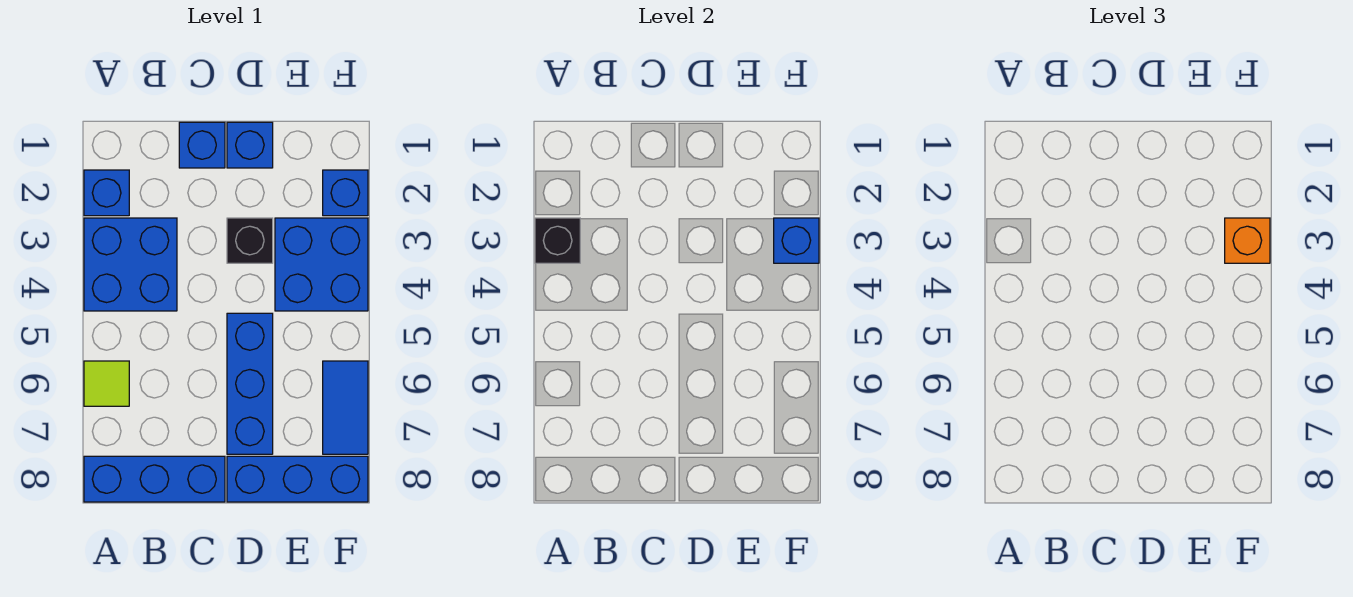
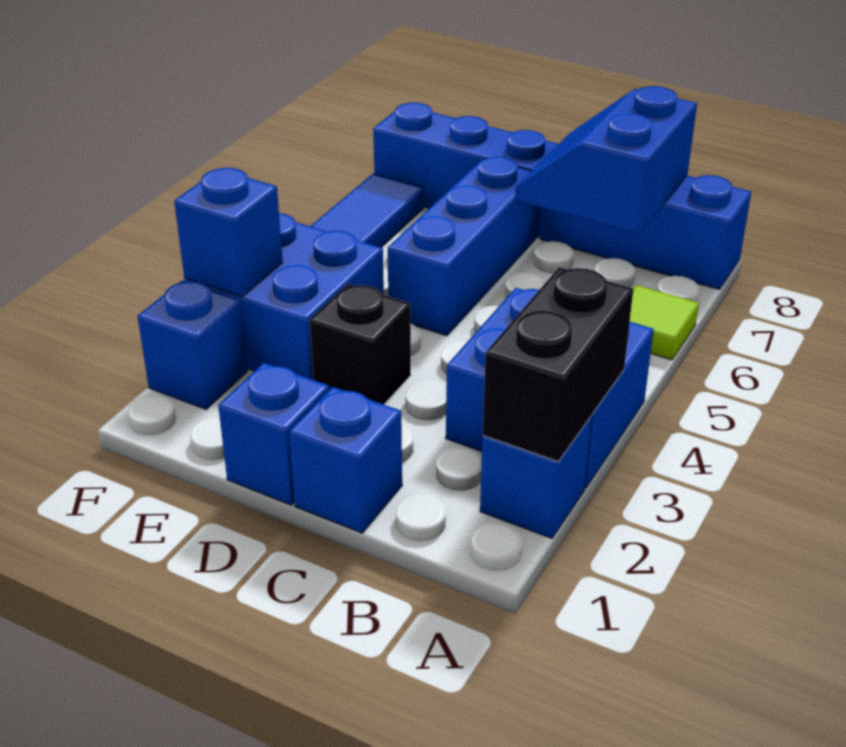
black brick A3 level 2 -> black brick A2:A3 level 2
none -> blue slope B7:C8 level 2 top B
orange brick F3 level 3 -> none

